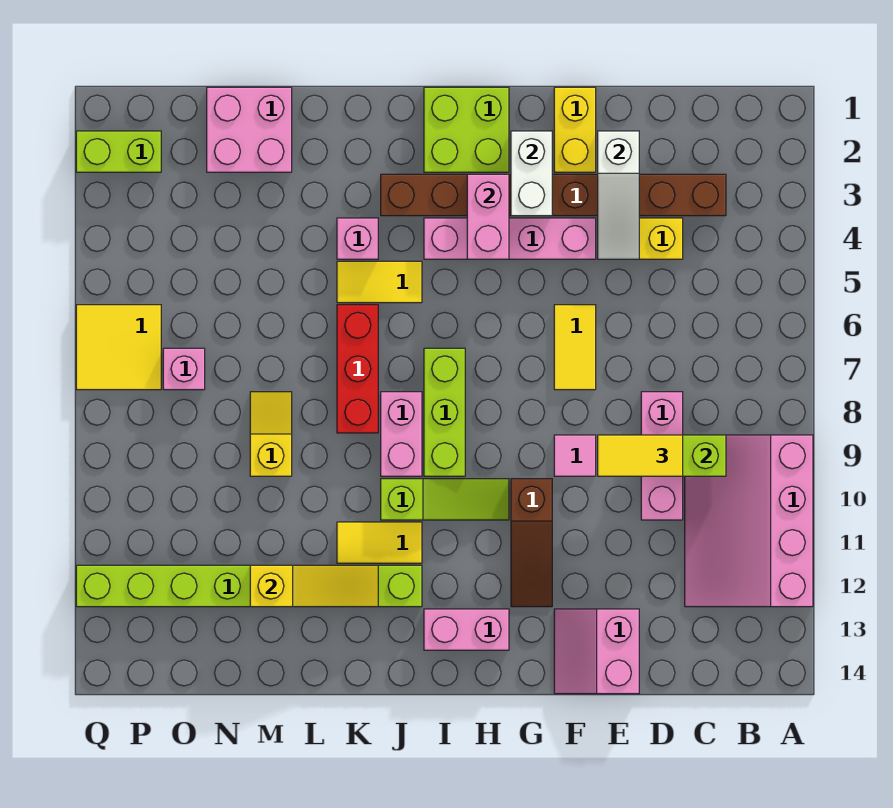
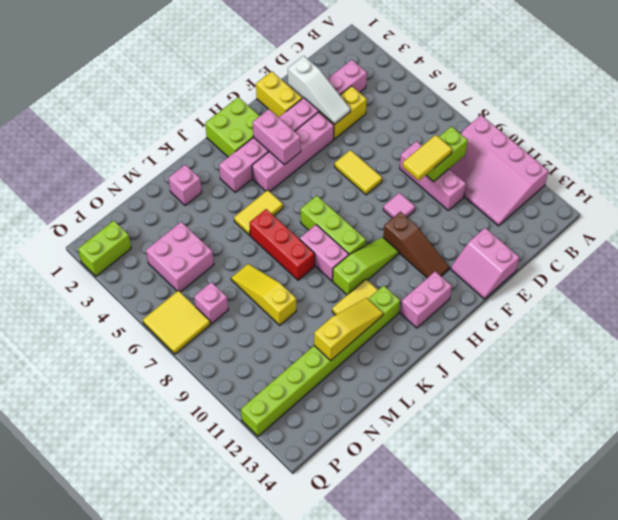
brown brick C3:J3 level 1 -> pink brick C3:J3 level 1
white brick G2:G3 level 2 -> none
pink brick K4 level 1 -> pink brick L2 level 1
pink brick M1:N2 level 1 -> pink brick N4:O5 level 1
yellow slope M8:M9 level 1 top 9 -> yellow slope M7:M9 level 1 top 9

